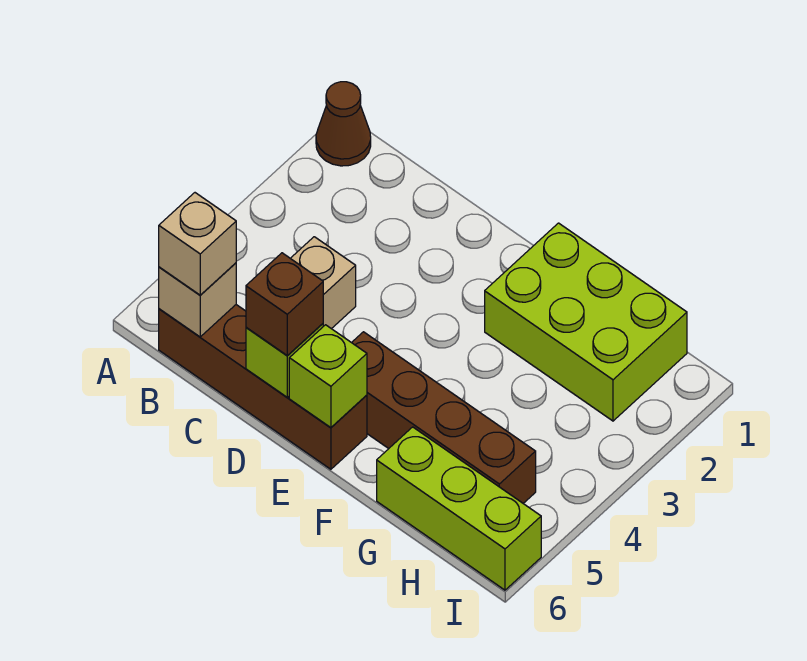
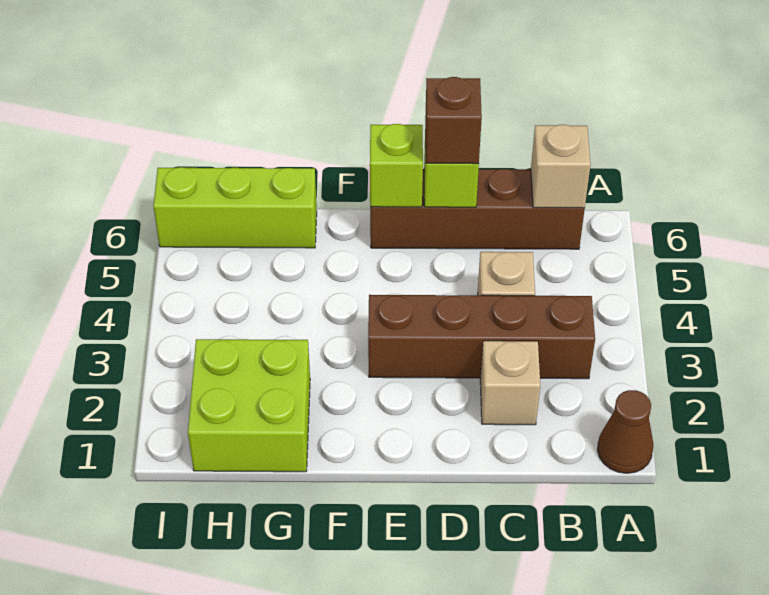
tan brick B6 level 3 -> tan brick C2 level 1
brown brick E5:H5 level 1 -> brown brick B3:E3 level 1
lime brick F1:H2 level 1 -> lime brick G1:H2 level 1

